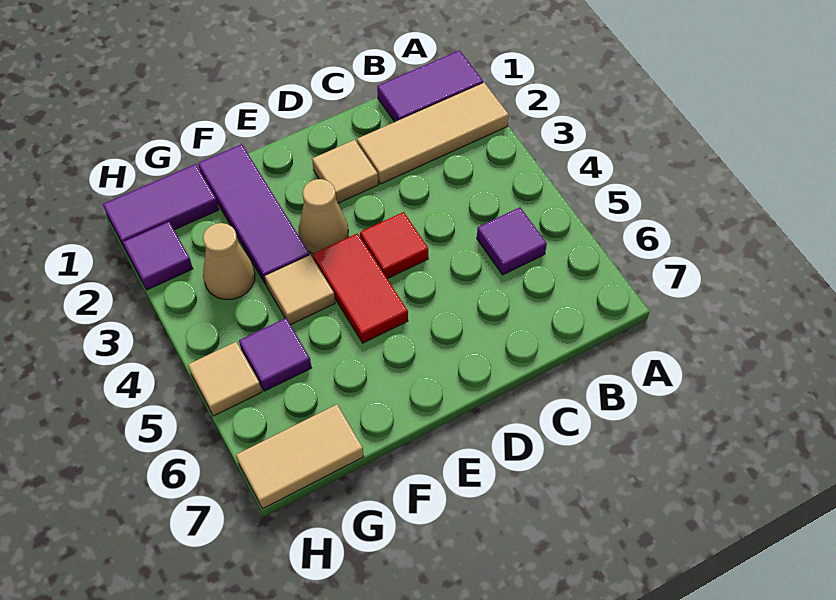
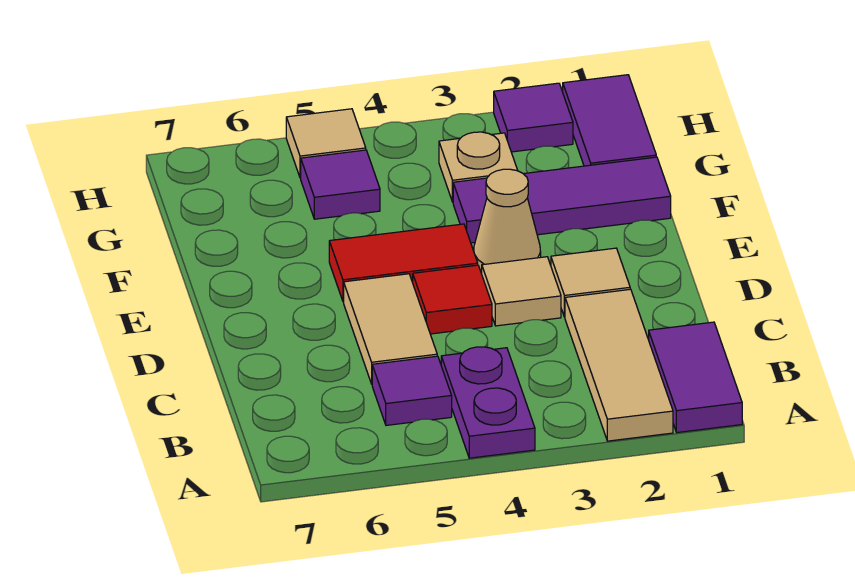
none -> purple plate A4:B4 level 1
tan tile F4 level 1 -> tan tile D3 level 1
tan cone G3 level 1 -> tan plate G3 level 1
tan tile G7:H7 level 1 -> tan tile C5:D5 level 1

